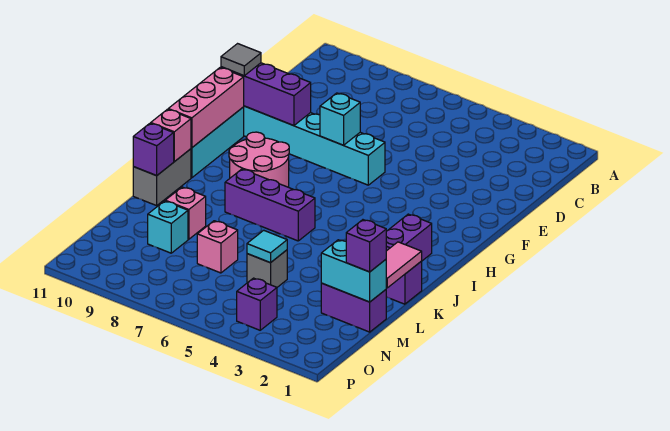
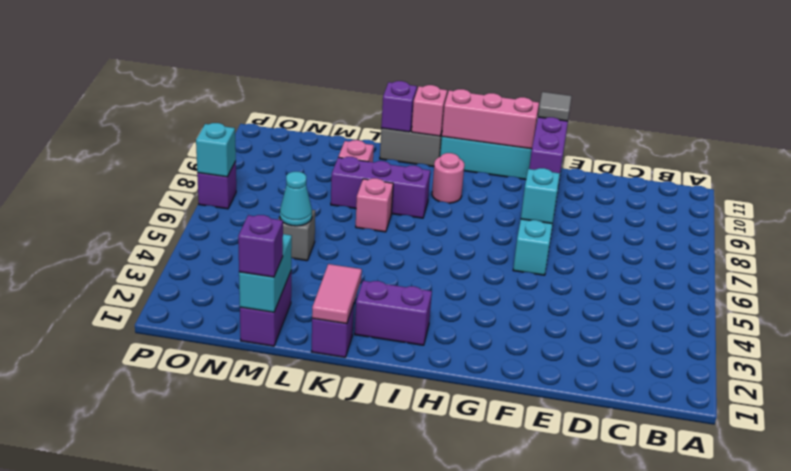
pink round brick H8:I9 level 1 -> pink round brick I9 level 1
purple brick J6:J8 level 1 -> purple brick J8:L8 level 1
pink tile K1:L1 level 2 -> pink tile K1:K2 level 2
cyan tile M5 level 2 -> cyan cone M5 level 2
pink brick M7 level 1 -> pink brick K7 level 1
cyan brick M9 level 1 -> cyan brick P7 level 2
purple brick O4 level 1 -> purple brick P7 level 1

